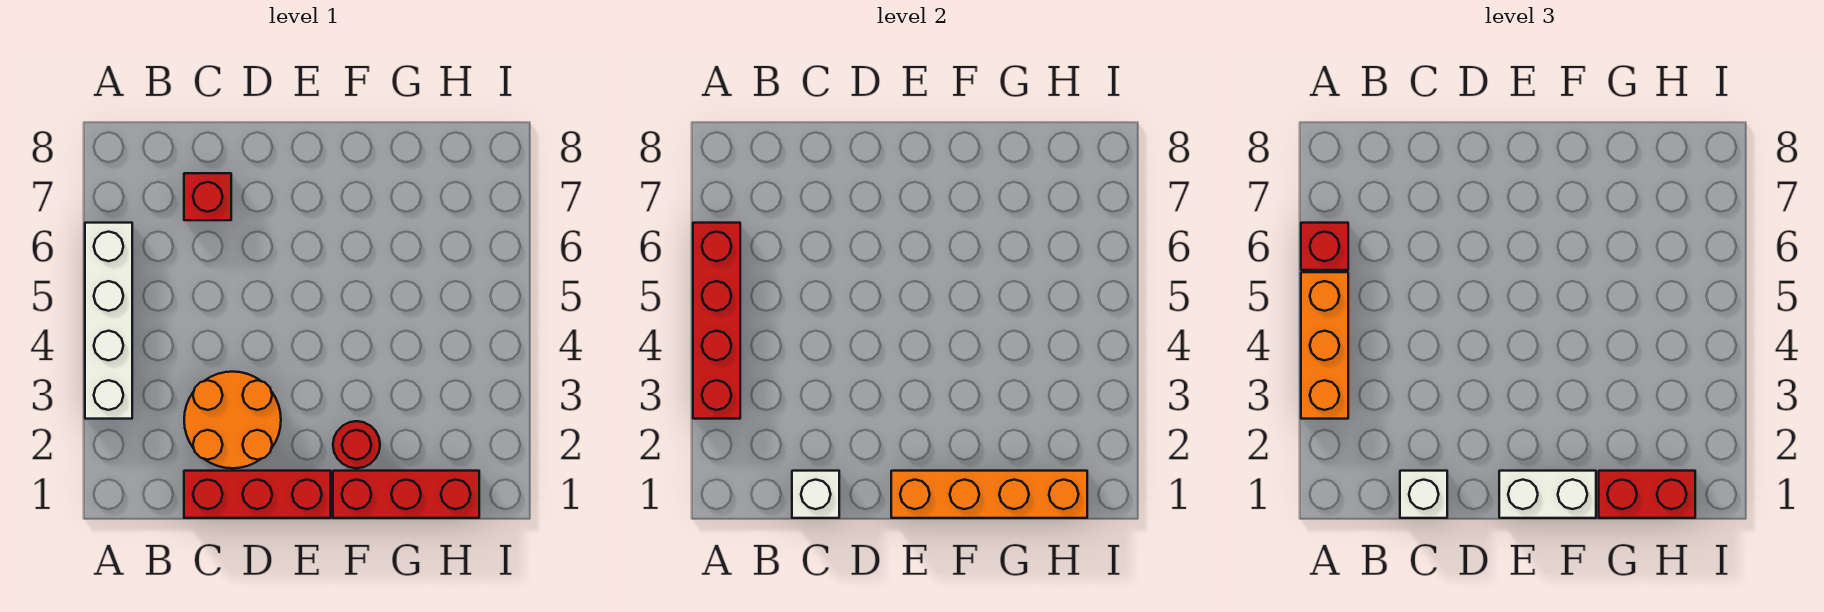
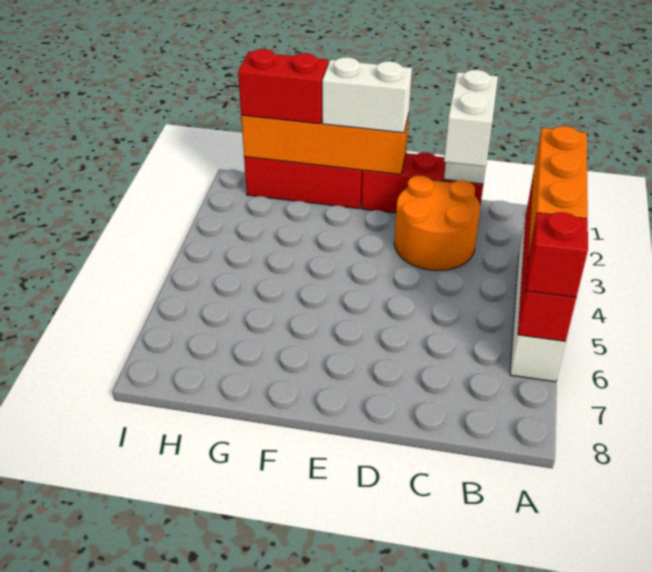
white brick C1 level 3 -> white brick C1:C2 level 3
red brick C7 level 1 -> none
red round brick F2 level 1 -> none

